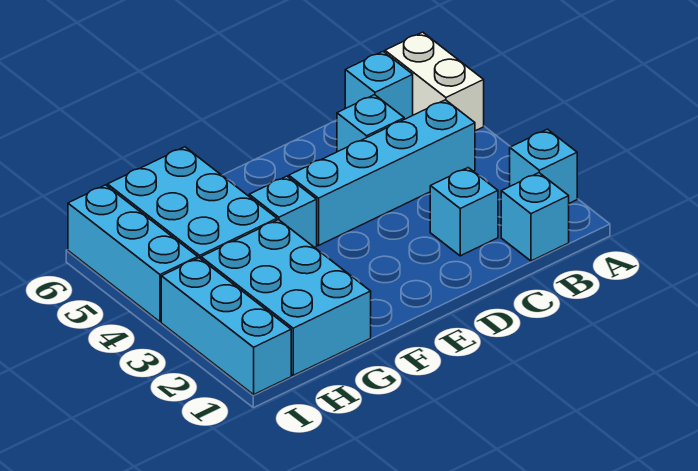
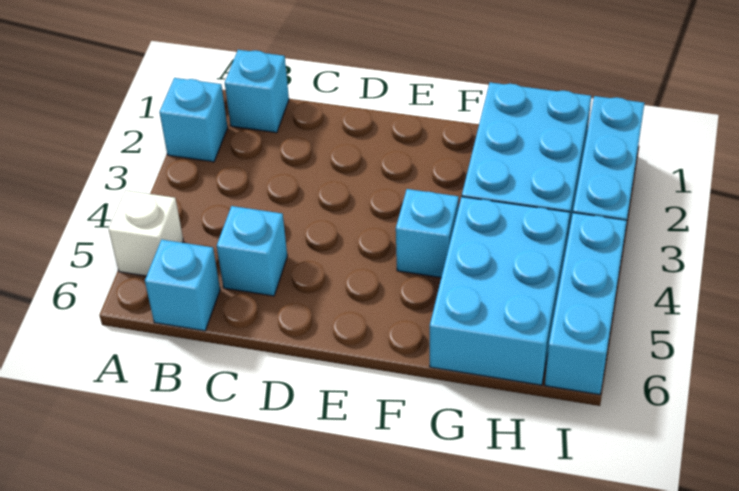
white brick A5:A6 level 1 -> white brick A5 level 1
cyan brick B4:E4 level 1 -> none
cyan brick C2 level 1 -> none

